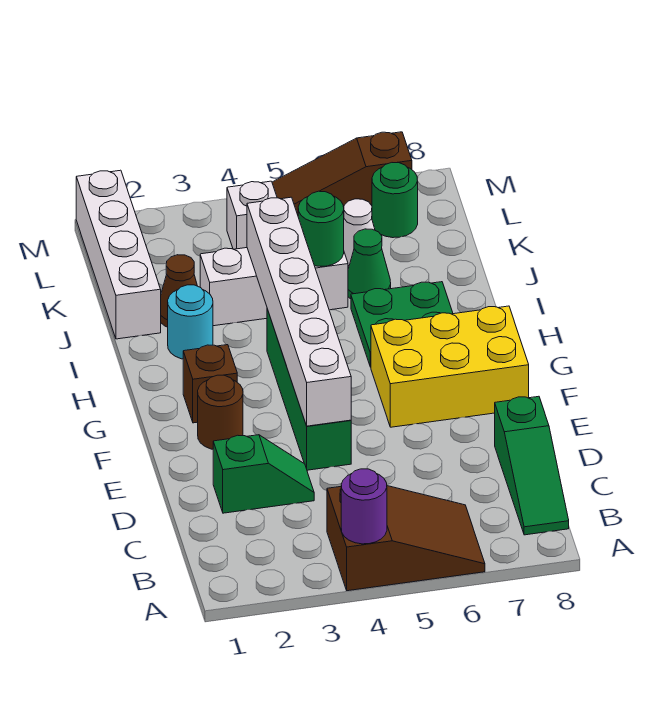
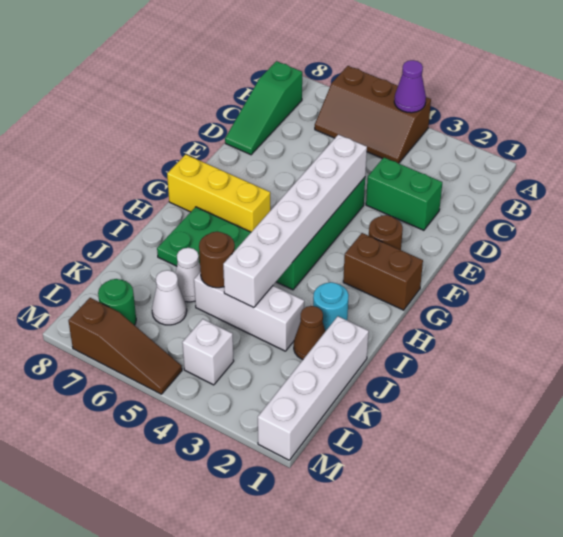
brown slope A4:B6 level 1 top 4 -> brown slope A4:B6 level 1 top A
purple round brick A4 level 2 -> purple cone A4 level 2
green slope B8:D8 level 1 top D -> green slope B8:D8 level 1 top B
green slope D2:D3 level 1 top 2 -> green brick D2:D3 level 1
yellow brick F6:G8 level 1 -> yellow brick G6:G8 level 1
brown brick G2 level 1 -> brown brick G1:G2 level 1
green round brick J5 level 2 -> brown round brick J5 level 2
green cone J6 level 1 -> white cone J6 level 1

